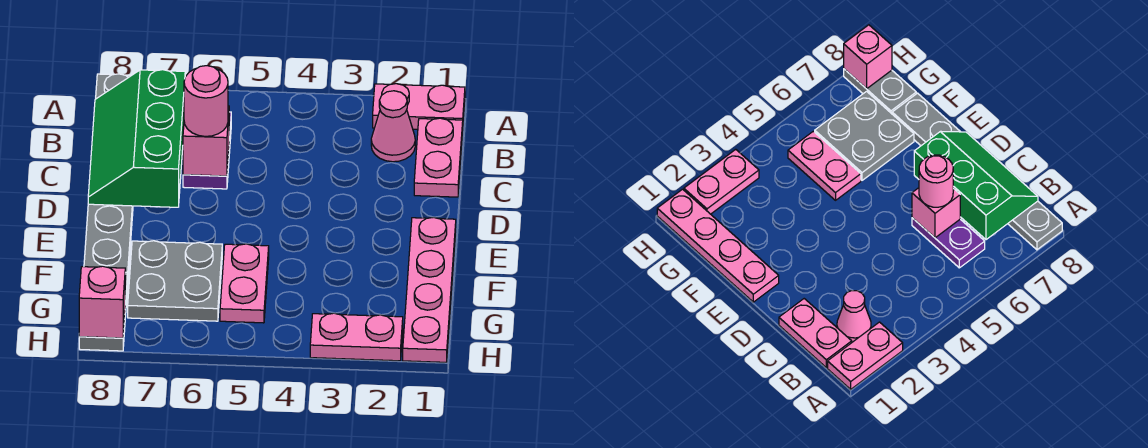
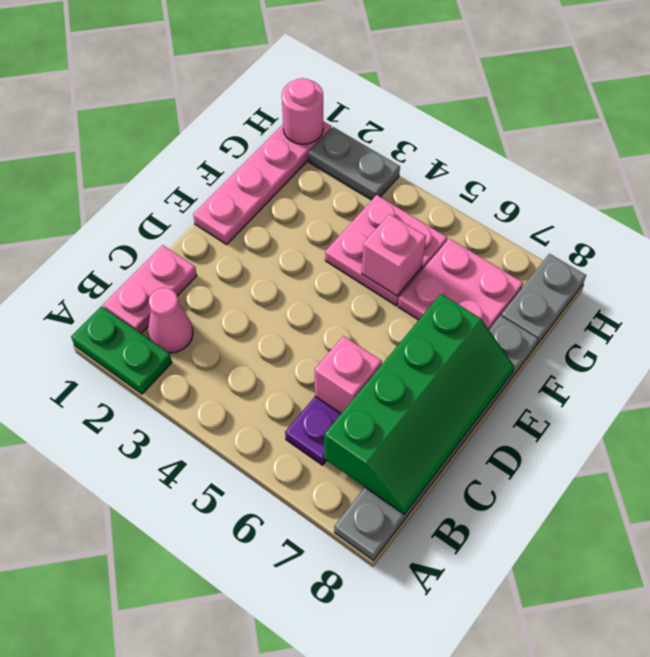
pink plate A1:A2 level 1 -> green plate A1:A2 level 1
green slope B7:D8 level 2 top 7 -> green slope B7:E8 level 2 top 7
pink round brick C6 level 3 -> pink round brick H1 level 2
pink plate F5:G5 level 1 -> pink plate F4:G5 level 1
grey plate F6:G7 level 1 -> pink plate F6:G7 level 1
pink plate H2:H3 level 1 -> grey plate H2:H3 level 1
pink brick H8 level 2 -> pink brick F5 level 2

